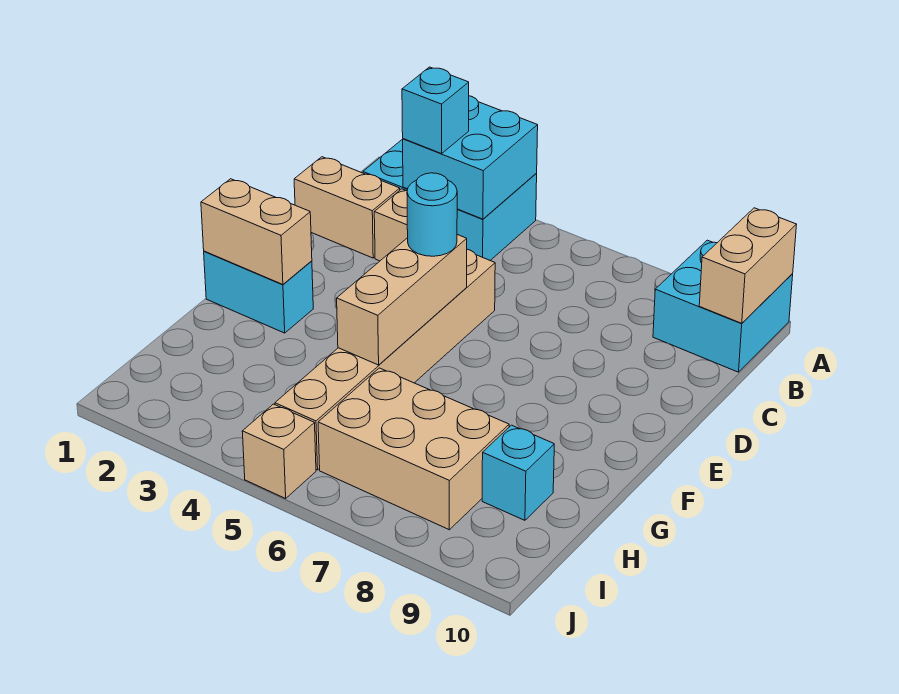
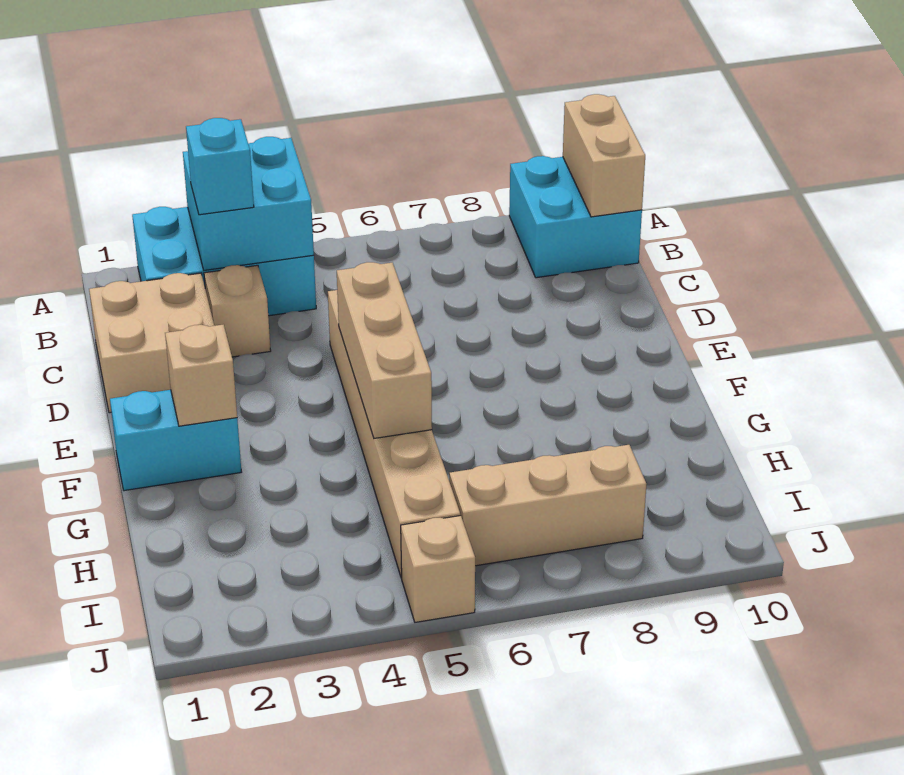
tan brick C1:C2 level 1 -> tan brick C1:D2 level 1
cyan round brick E5 level 3 -> none
tan brick F1:F2 level 2 -> tan brick F2 level 2
tan brick H6:I8 level 1 -> tan brick I6:I8 level 1
cyan brick H9 level 1 -> none

